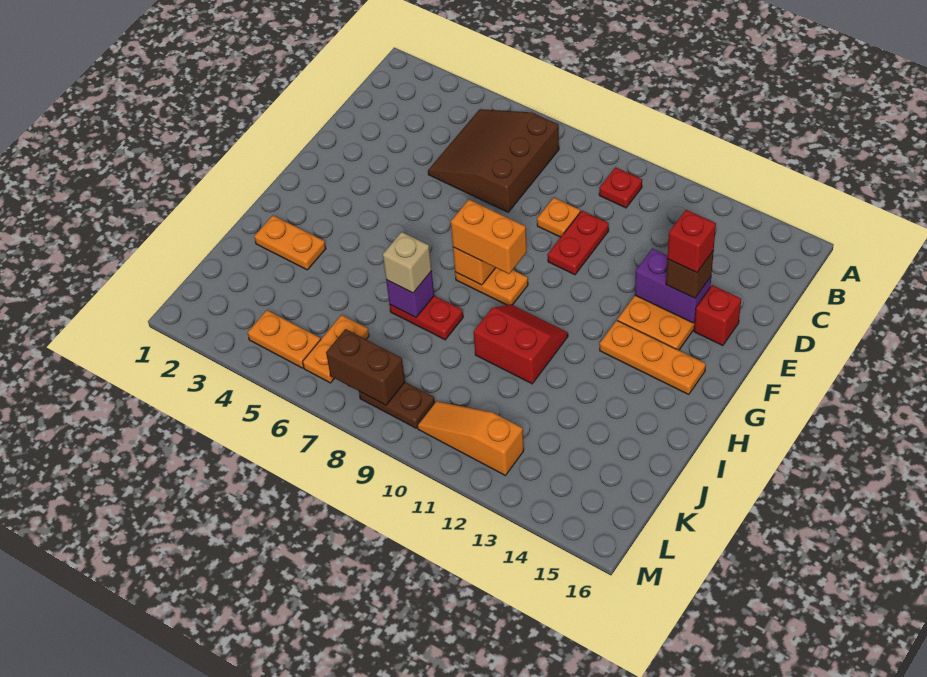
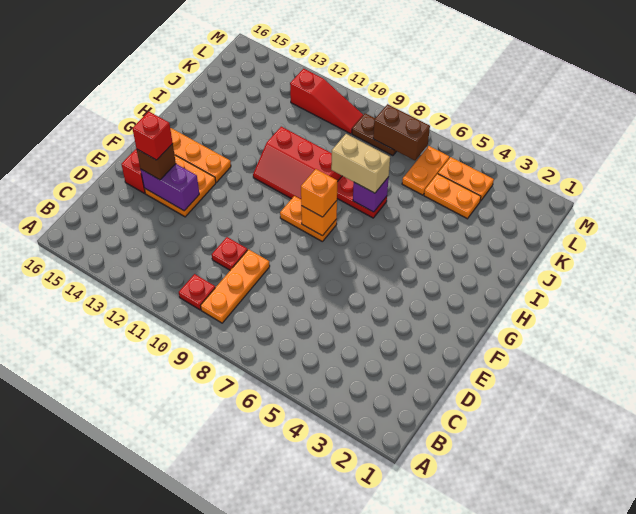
brown slope B5:D7 level 1 top 7 -> none
orange plate D9 level 1 -> orange plate B9:D9 level 1
red plate D10:E10 level 1 -> red plate D10 level 1
orange brick G8:G9 level 3 -> orange brick G8 level 3
red slope H10:I11 level 1 top I -> red slope H9:I11 level 1 top I
orange plate I2:I3 level 1 -> orange plate K4:K5 level 1
tan brick I7 level 3 -> tan brick I7:I8 level 3
orange slope L10:L12 level 1 top 12 -> red slope L10:L12 level 1 top 12

